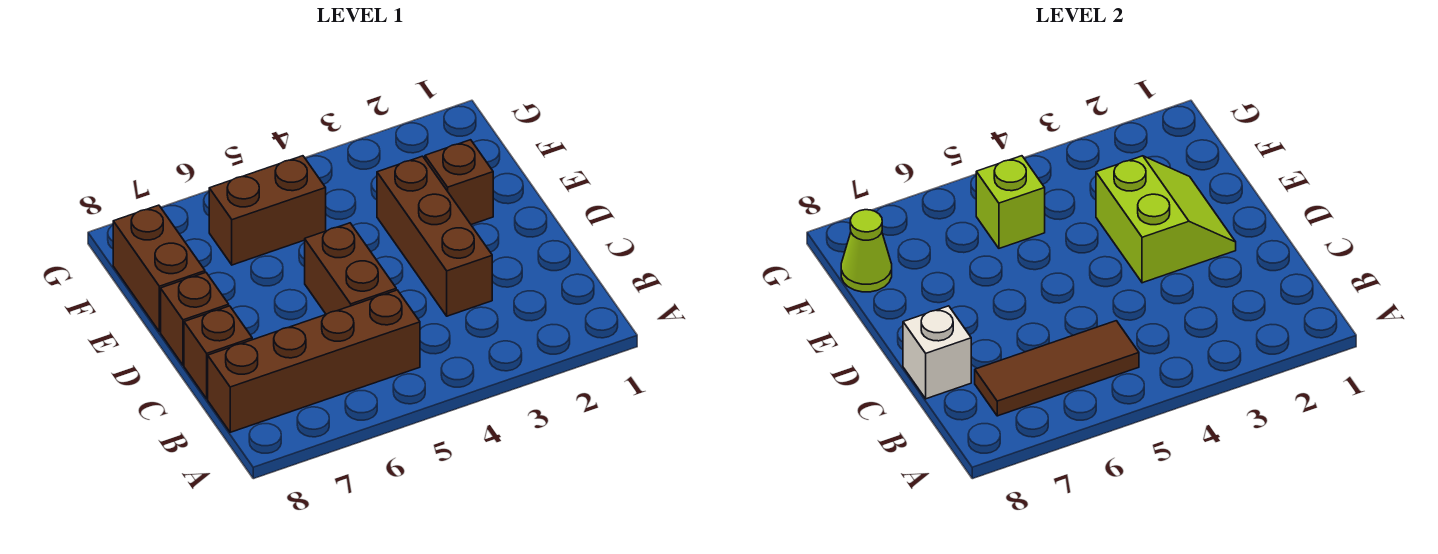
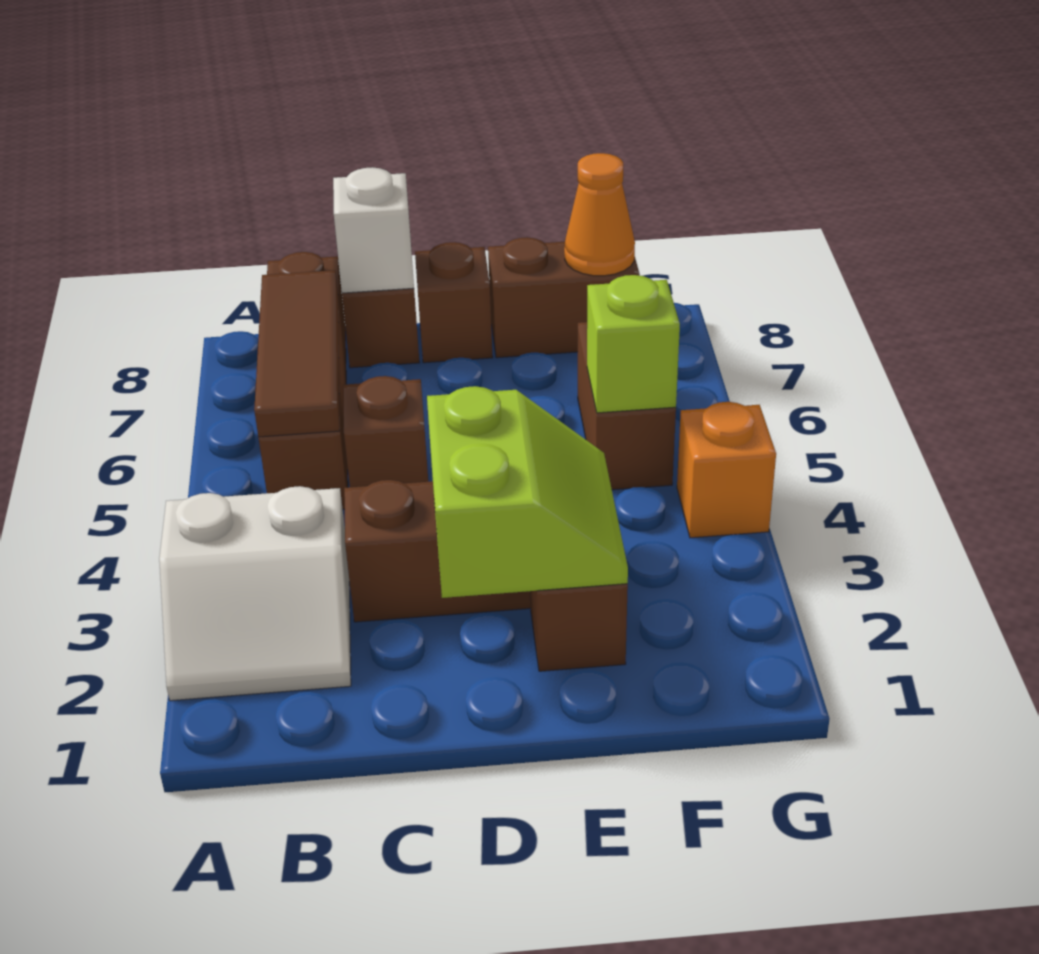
none -> white slope A2:B3 level 1 top 3
brown brick C5:D5 level 1 -> brown brick C5 level 1
lime slope D2:E3 level 2 top 3 -> lime slope D2:E3 level 2 top D
lime cone F8 level 2 -> orange cone F8 level 2
none -> orange brick G4 level 1

